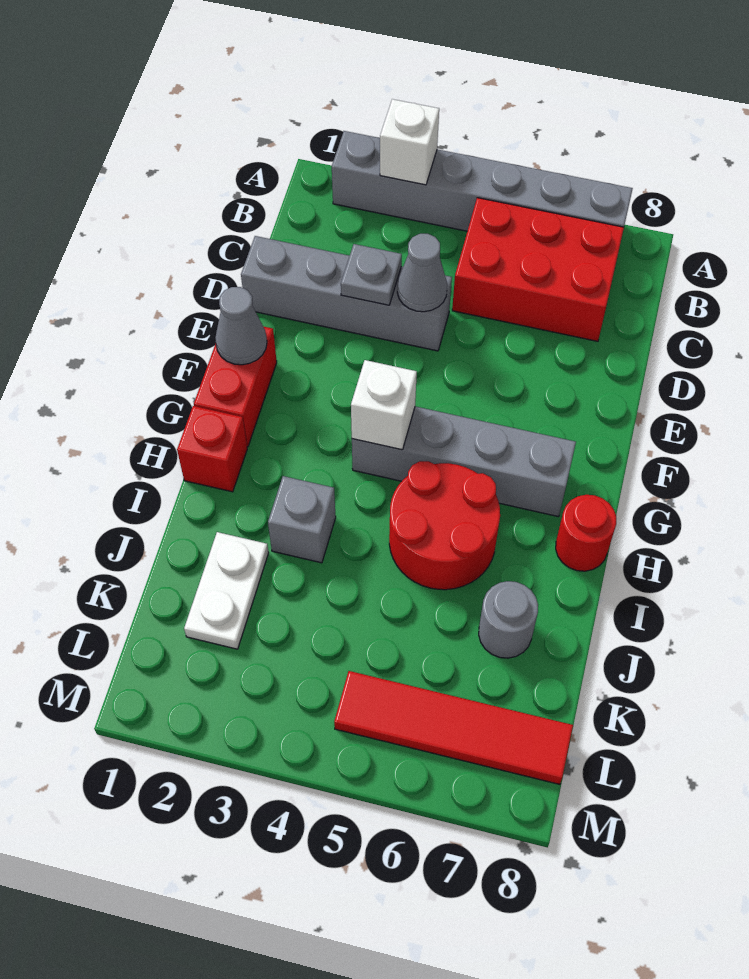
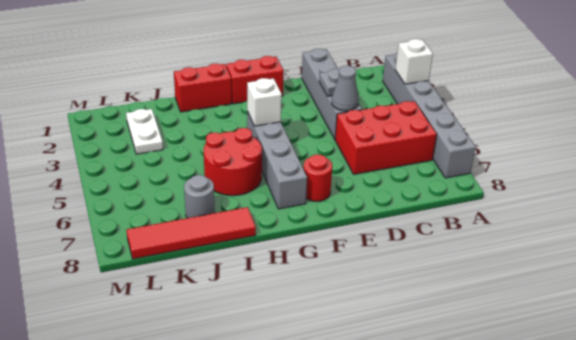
red brick B5:C7 level 1 -> red brick B5:D6 level 1
grey cone F1 level 2 -> none
red brick H1 level 1 -> red brick H1:I1 level 1
red round brick H8 level 1 -> red round brick F7 level 1
grey brick I3 level 1 -> none
white plate J2:K2 level 1 -> white plate K2:K3 level 1
red tile L5:L8 level 1 -> red tile I8:L8 level 1

